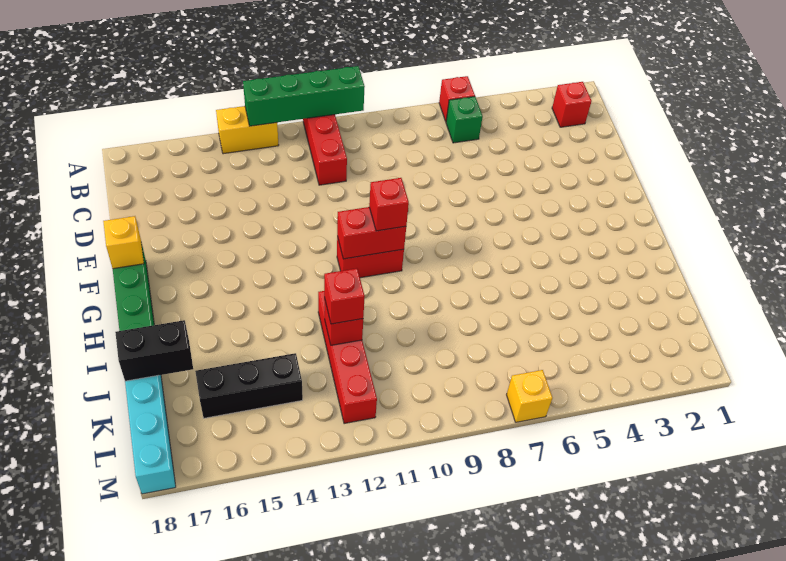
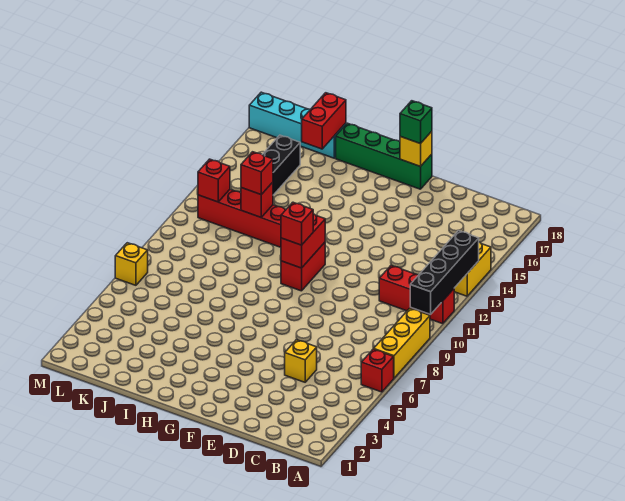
none -> yellow brick A7:A9 level 1
green brick A10:A13 level 2 -> black brick A10:A13 level 2
red brick B2 level 1 -> red brick L12 level 2
green brick B6 level 1 -> green brick F18 level 3
none -> yellow brick D5 level 1
black brick J17:J18 level 2 -> red brick J17:J18 level 2

